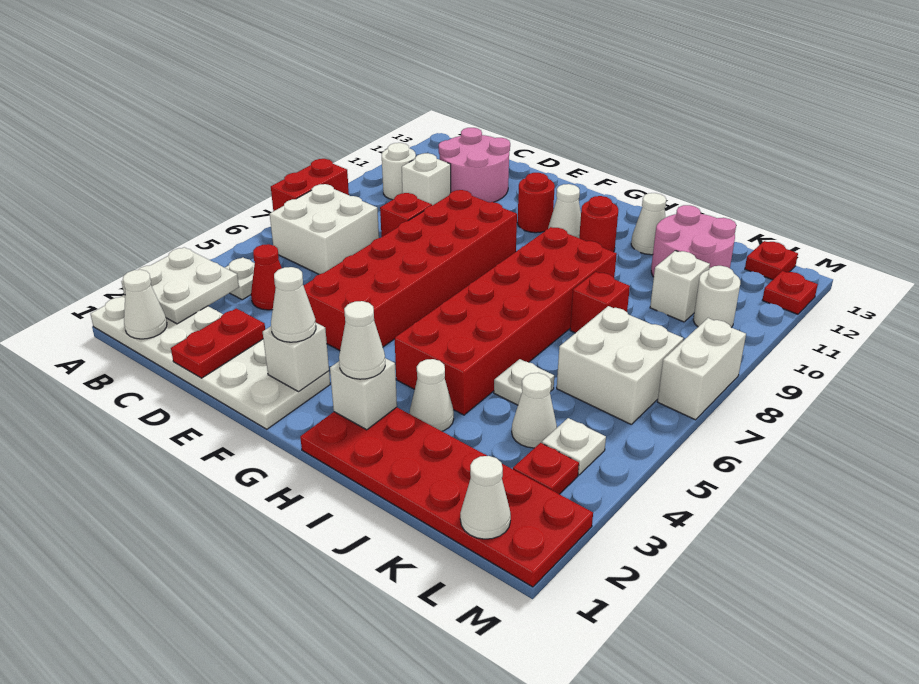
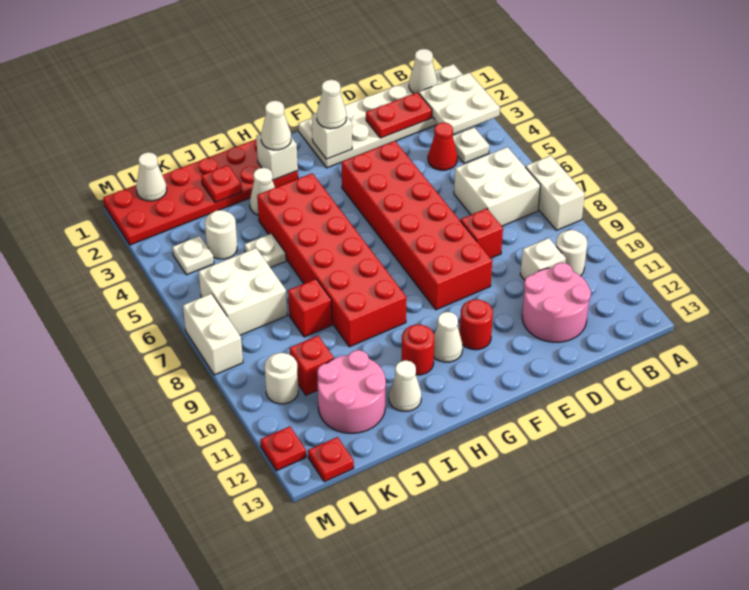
red brick A7:A8 level 1 -> white brick A7:A8 level 1
red plate D1:D2 level 2 -> red plate C2:D2 level 2
white cone K4 level 1 -> white round brick K4 level 1
white brick K10 level 1 -> red brick K10 level 1
red plate L3 level 1 -> red plate J2 level 2

